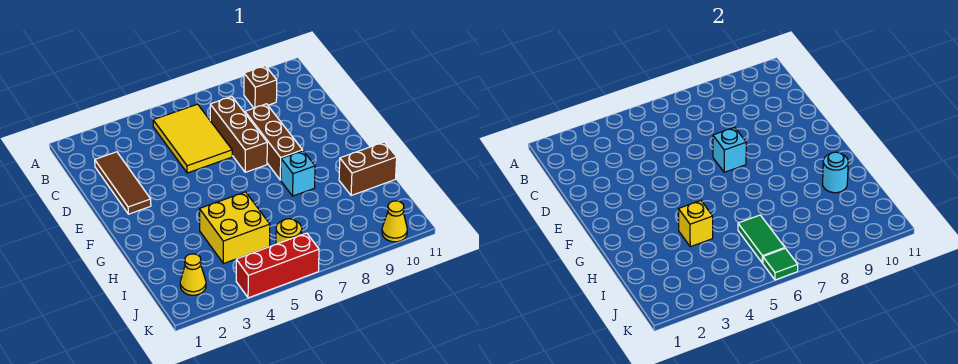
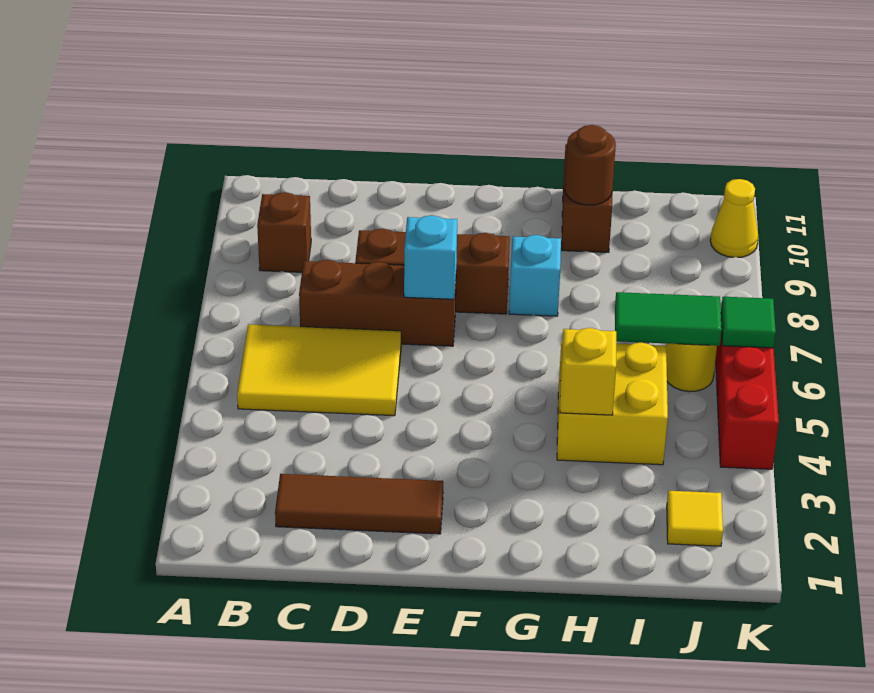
cyan round brick H10 level 2 -> brown round brick H10 level 2
yellow cone J2 level 1 -> yellow tile J2 level 1

